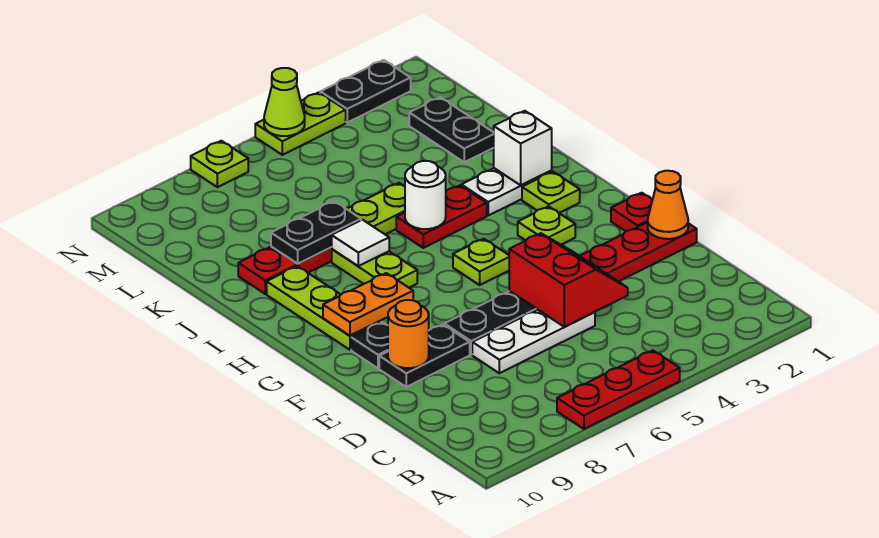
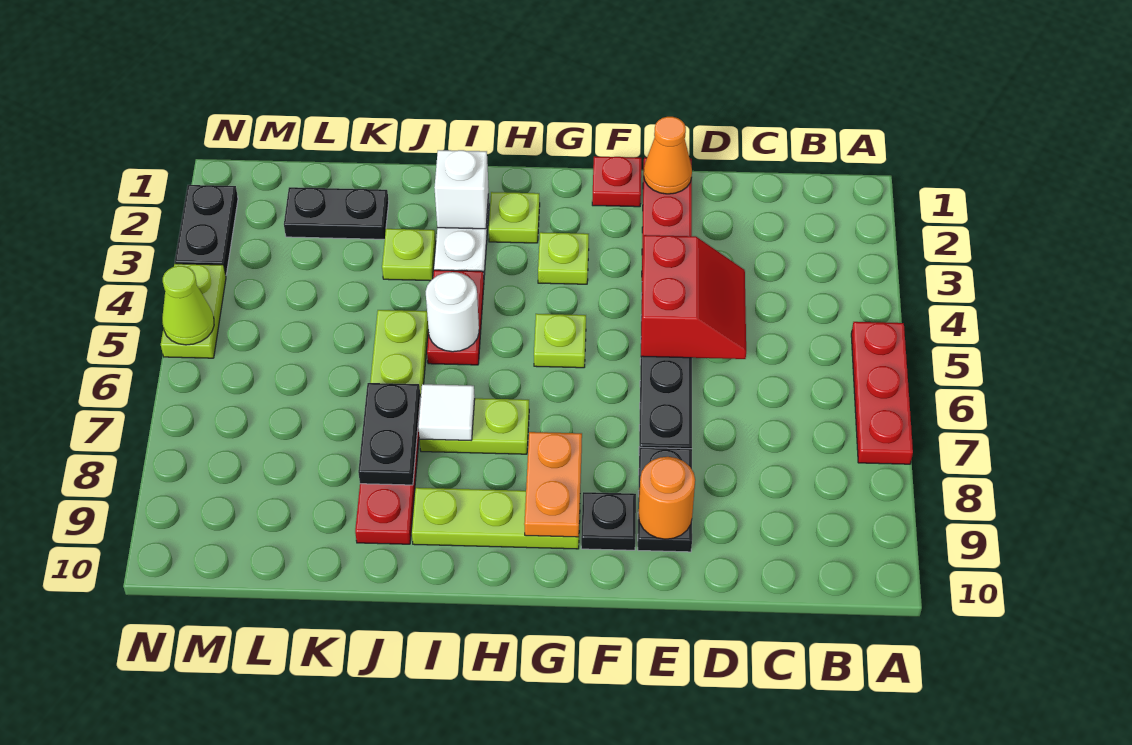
red slope D4:E5 level 2 top 5 -> red slope D4:E5 level 2 top E
white plate D5:D7 level 1 -> none
lime plate N7 level 1 -> lime plate J3 level 1

